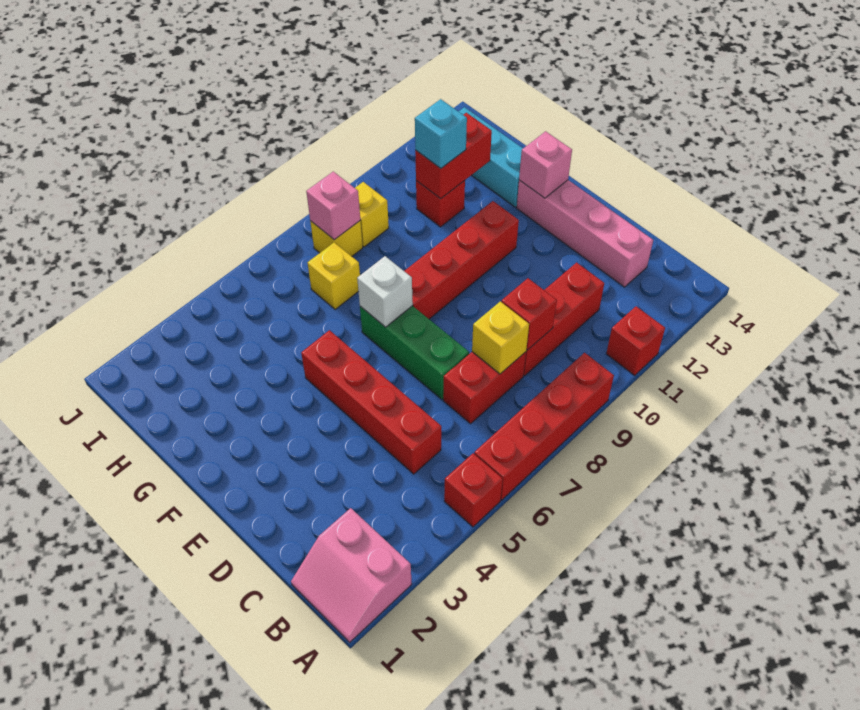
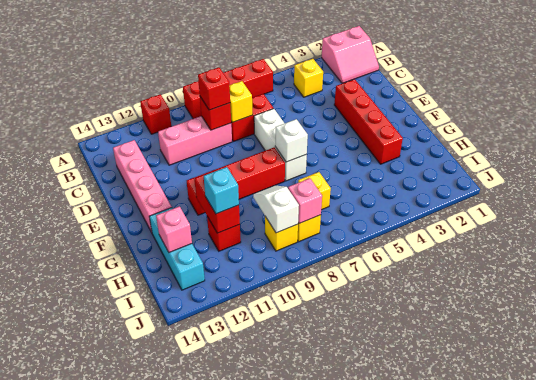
pink slope A1:B2 level 1 top 2 -> pink slope A1:B2 level 1 top A
red brick A5 level 1 -> red brick C9 level 3
none -> yellow brick B4 level 1
red brick C5:F5 level 1 -> red brick D3:G3 level 1
red brick C9:C11 level 1 -> pink brick C9:C11 level 1
green brick D7:F7 level 1 -> white brick D7:F7 level 1
pink brick F13 level 2 -> pink brick H13 level 2
none -> white slope H9:I9 level 2 top I
red brick H11:H12 level 2 -> red brick G11:H11 level 2

